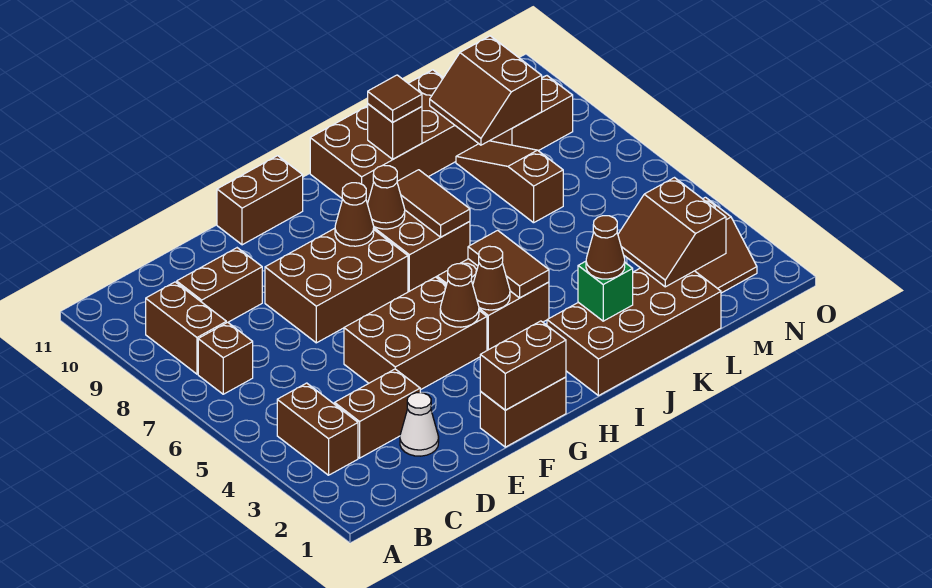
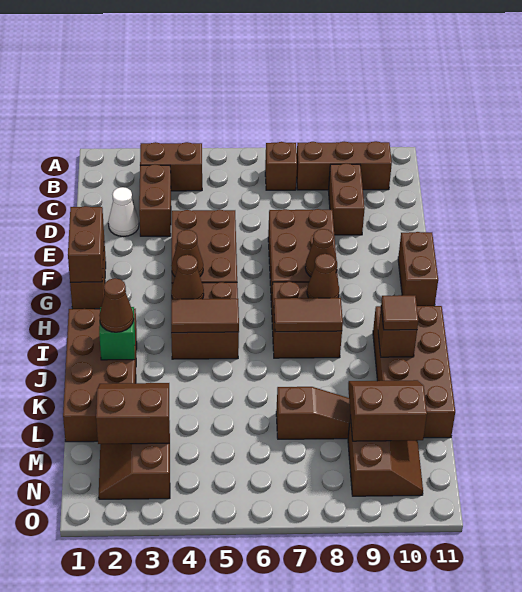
brown brick B8:B9 level 1 -> brown brick B8:B10 level 1

